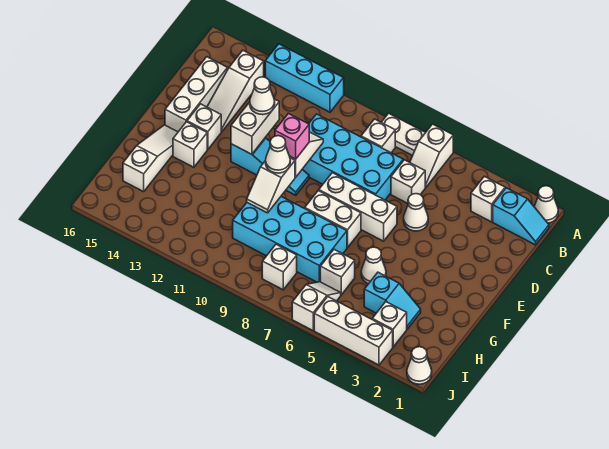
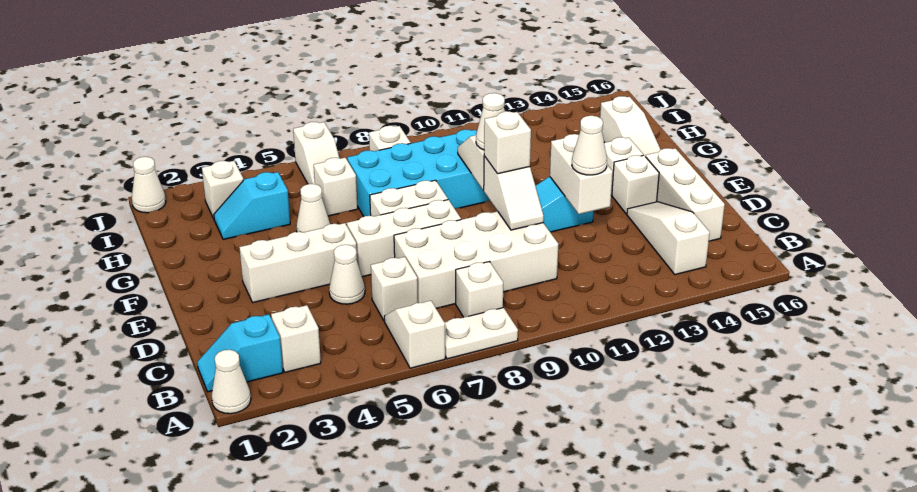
cyan brick A11:A13 level 1 -> none
cyan brick C7:D10 level 1 -> white brick C7:D10 level 1
pink brick E10 level 3 -> white brick E10 level 3
white brick J3:J5 level 1 -> white brick E3:E5 level 1

